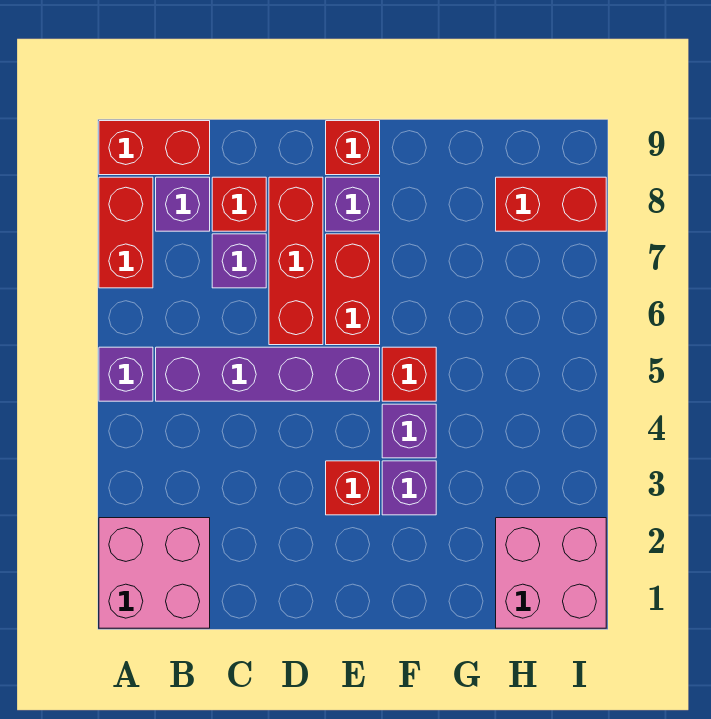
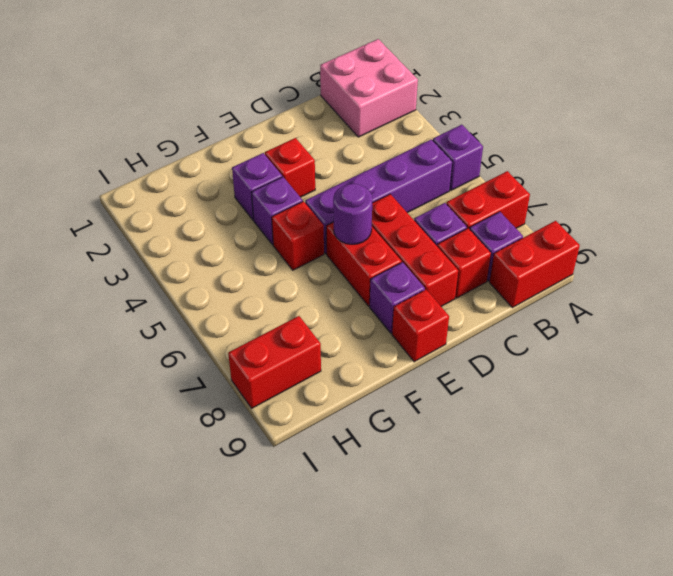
red brick A7:A8 level 1 -> red brick A7:B7 level 1
none -> purple round brick E6 level 2
pink brick H1:I2 level 1 -> none

